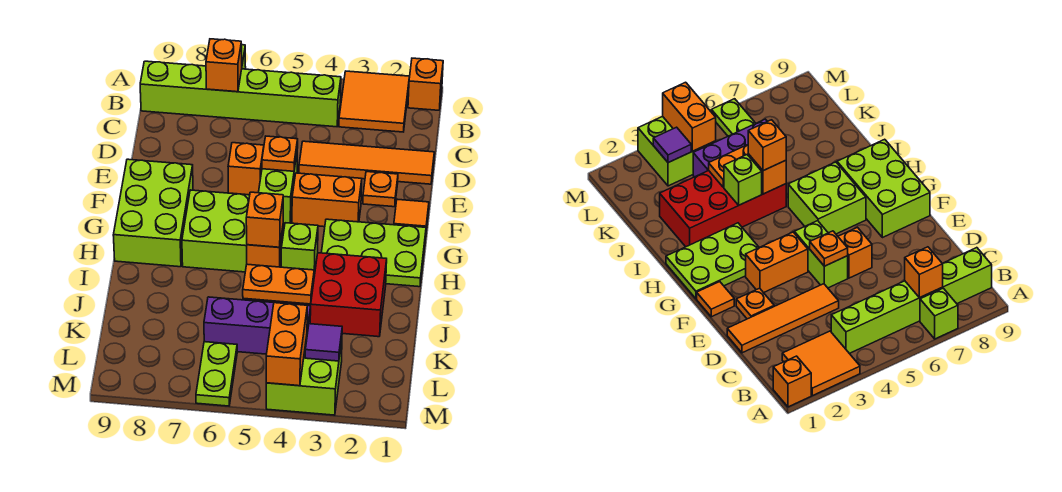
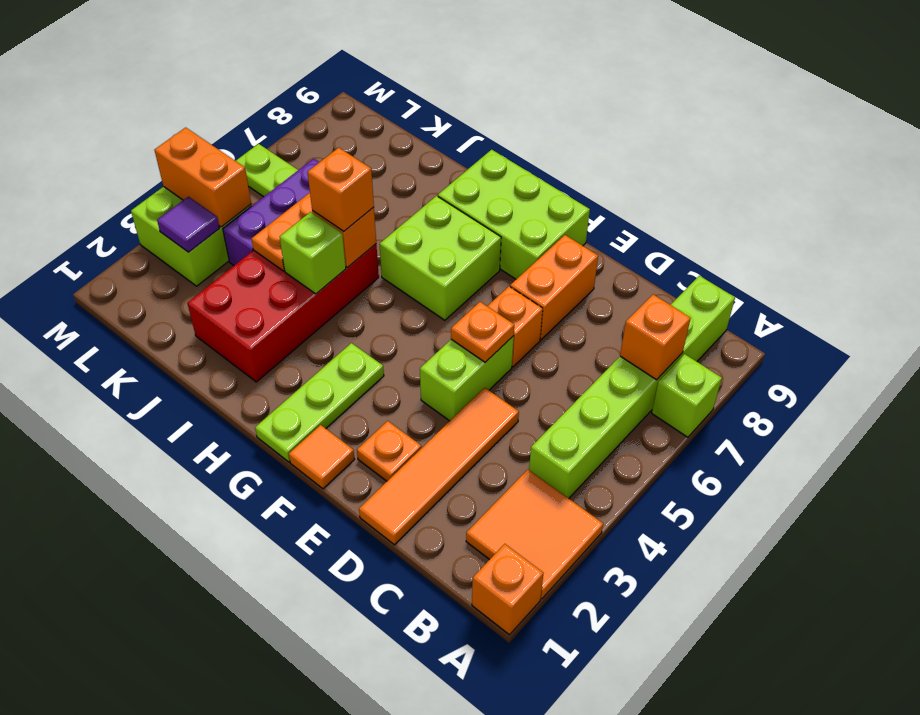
lime brick E5:F5 level 1 -> lime brick E4:E5 level 1
orange brick F3:F4 level 1 -> orange brick E7:E8 level 1
lime plate G1:H3 level 1 -> lime plate G1:G3 level 1

